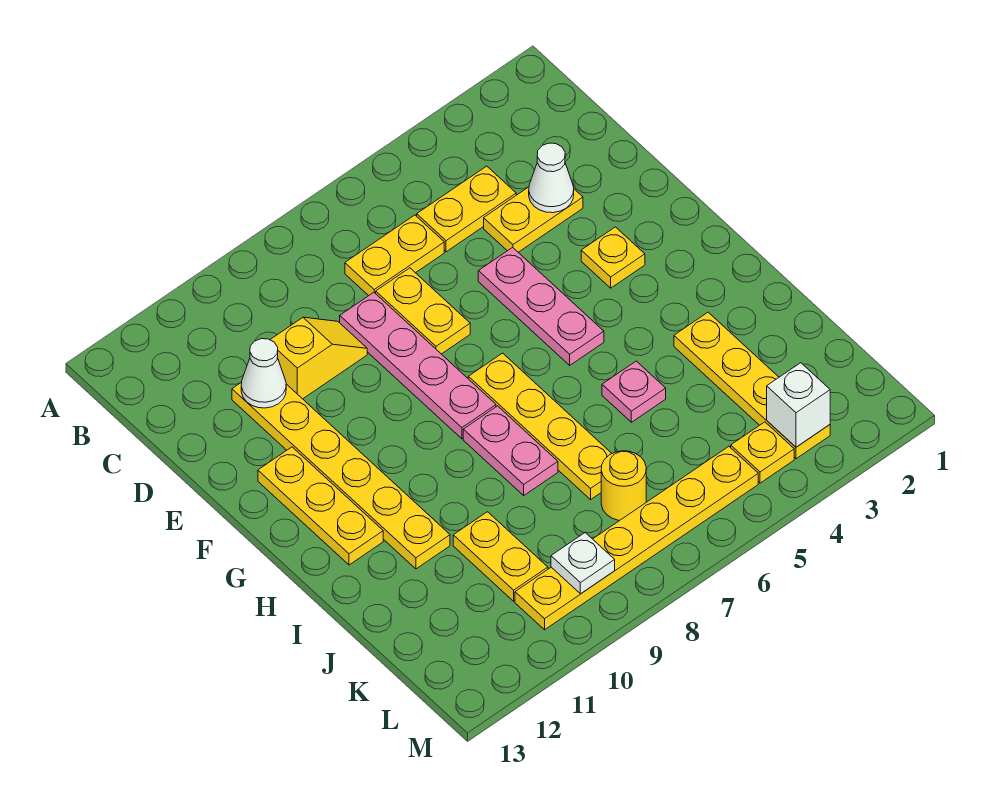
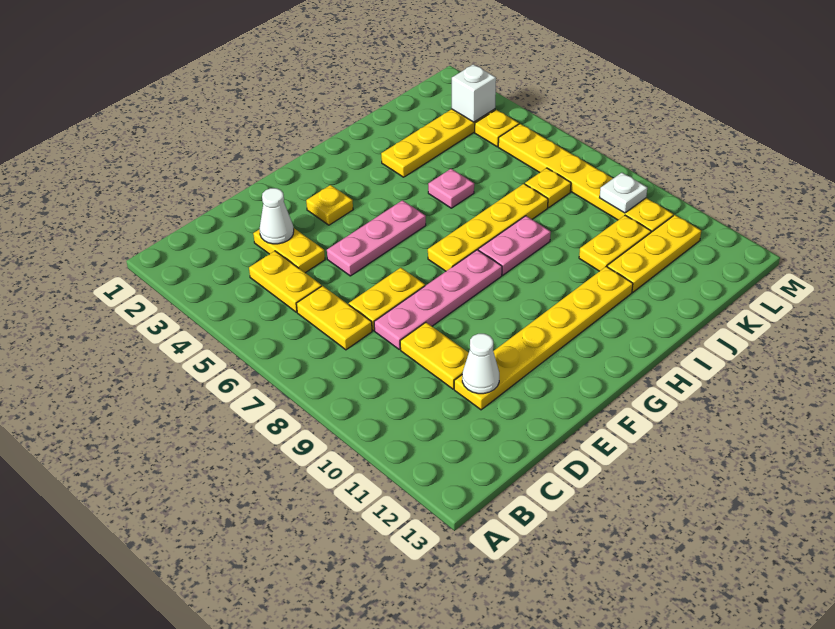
yellow slope D9:D10 level 1 top 10 -> yellow plate D9:D10 level 1
yellow plate F12:H12 level 1 -> yellow plate J11:L11 level 1
yellow round brick K7 level 1 -> yellow plate K7 level 1

